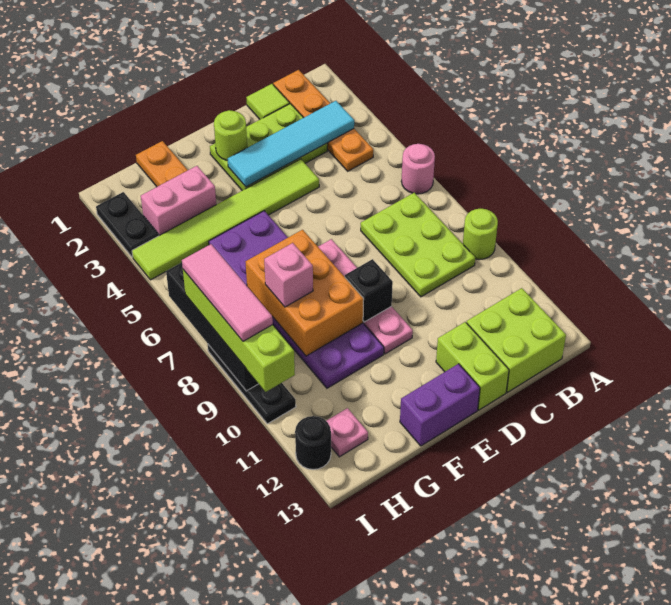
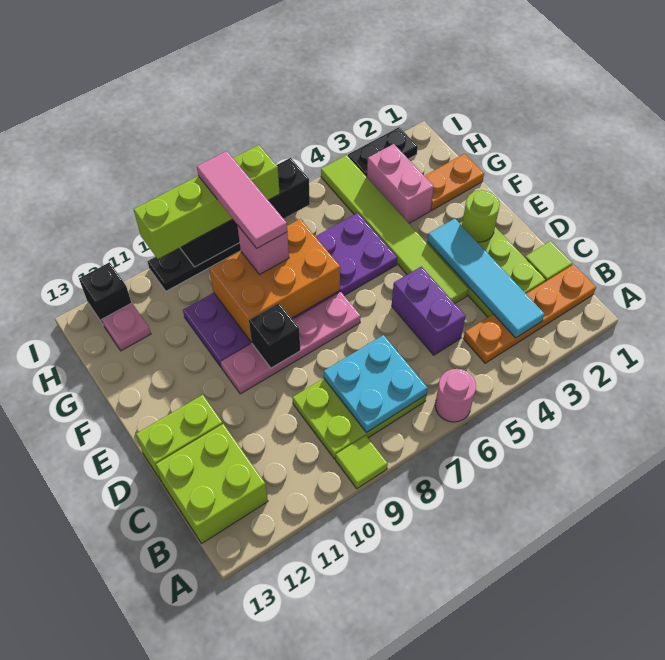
lime round brick A9 level 1 -> lime tile A9 level 1
none -> cyan plate B7:C8 level 2
purple brick E13:F13 level 1 -> purple brick C5:D5 level 1
pink tile I7:I9 level 4 -> pink tile G8:I8 level 4
black round brick I12 level 1 -> black brick I12 level 1

